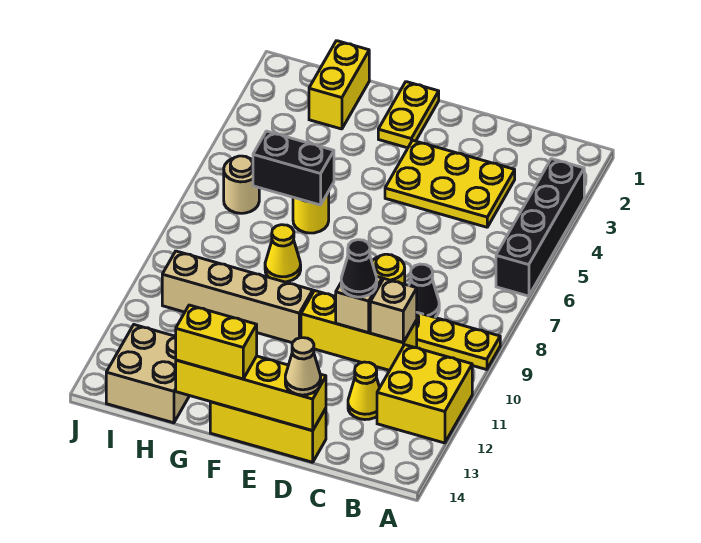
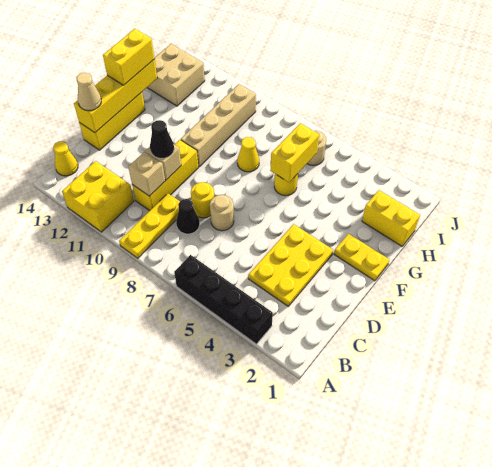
yellow cone C12 level 1 -> yellow cone B14 level 1
none -> tan round brick D7 level 1
black brick G6:H6 level 2 -> yellow brick G6:H6 level 2

